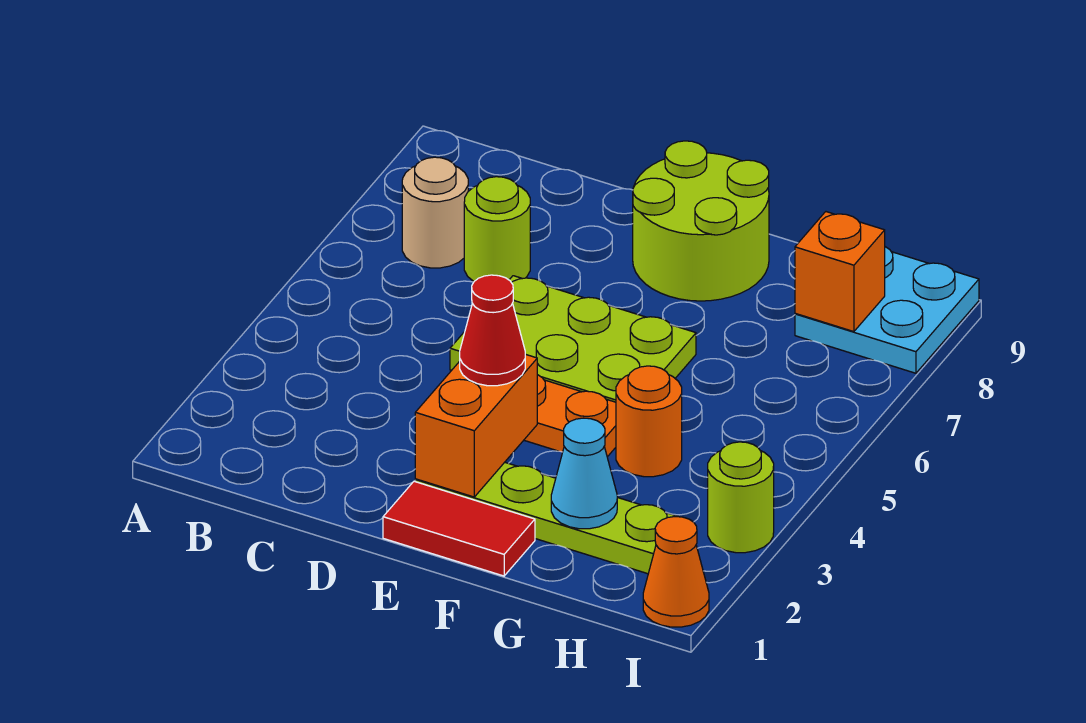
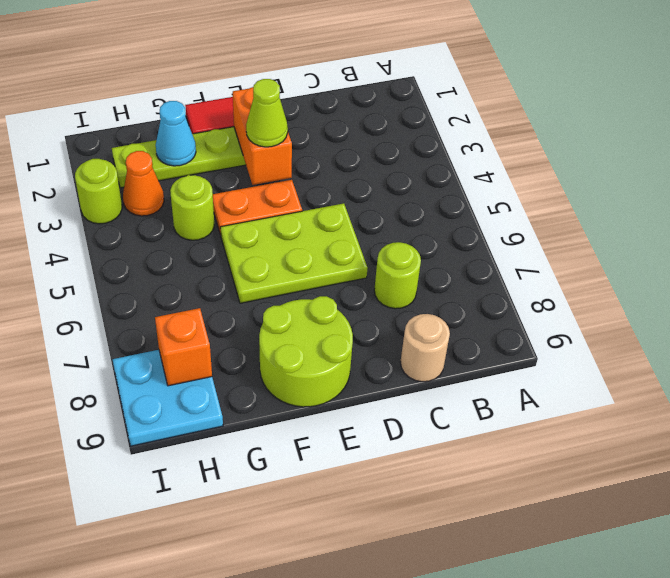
tan round brick B7 level 1 -> tan round brick C9 level 1
red cone E3 level 3 -> lime cone E3 level 3
orange round brick G4 level 1 -> lime round brick G4 level 1
orange cone I1 level 1 -> orange cone H3 level 1

